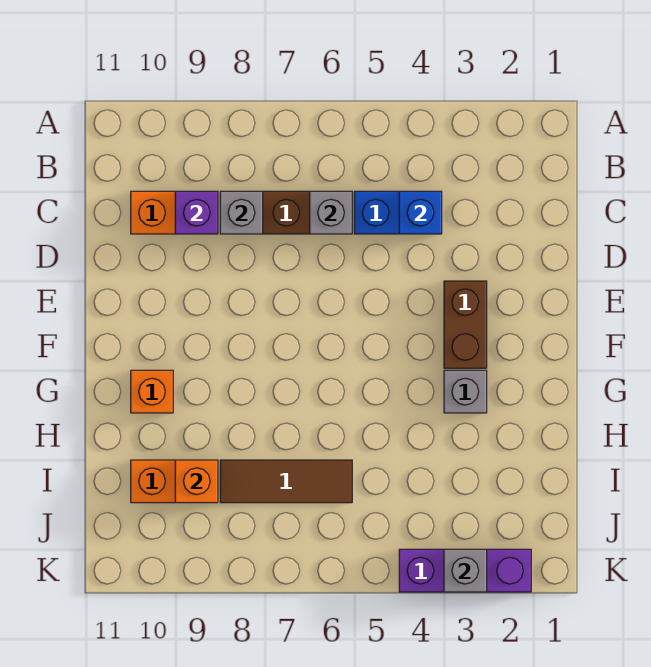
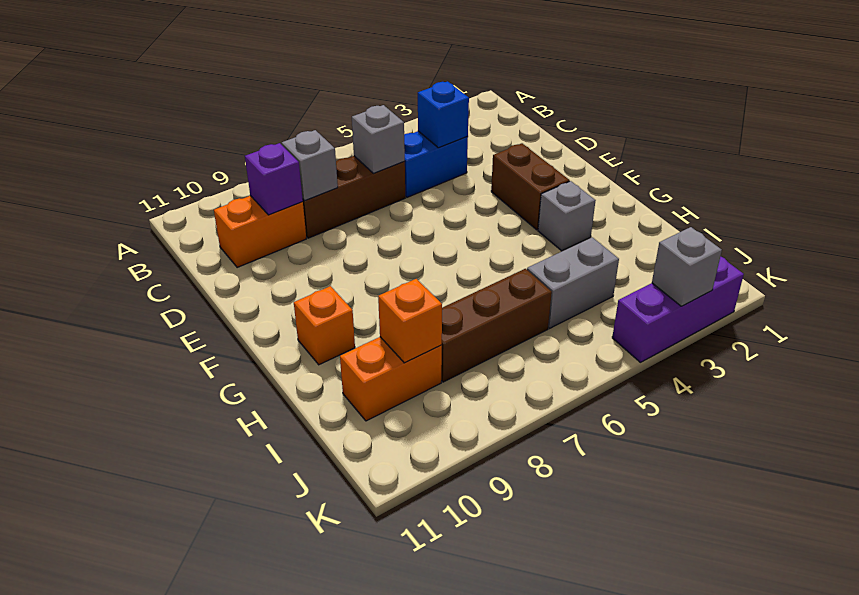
none -> grey brick I4:I5 level 1
brown tile I6:I8 level 1 -> brown brick I6:I8 level 1

